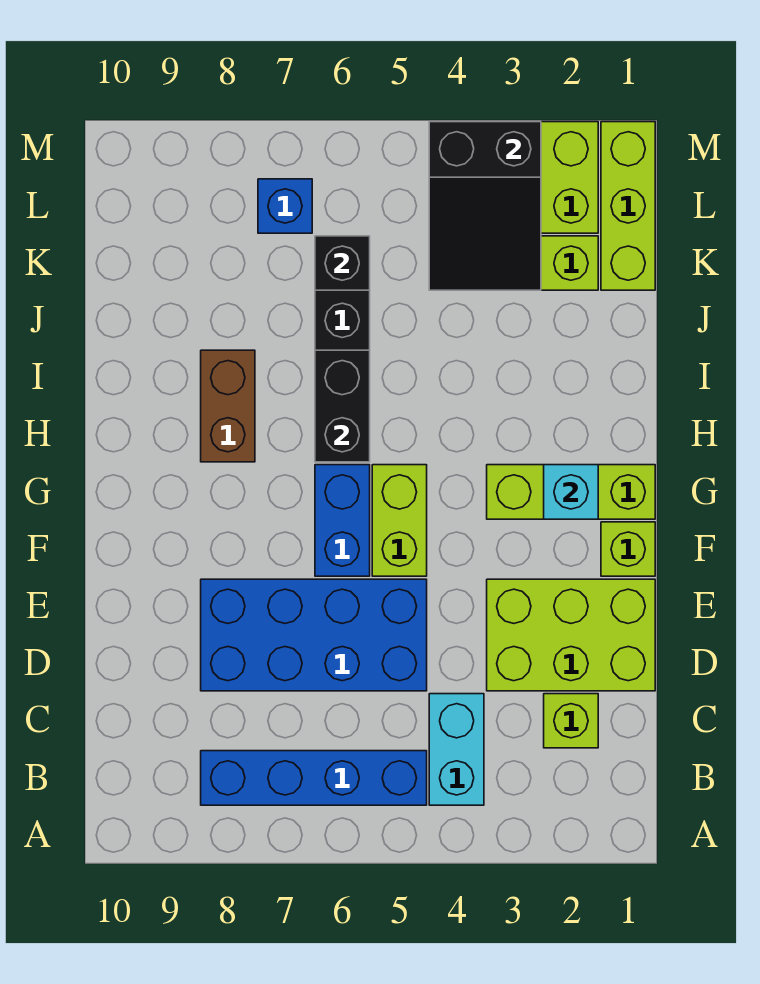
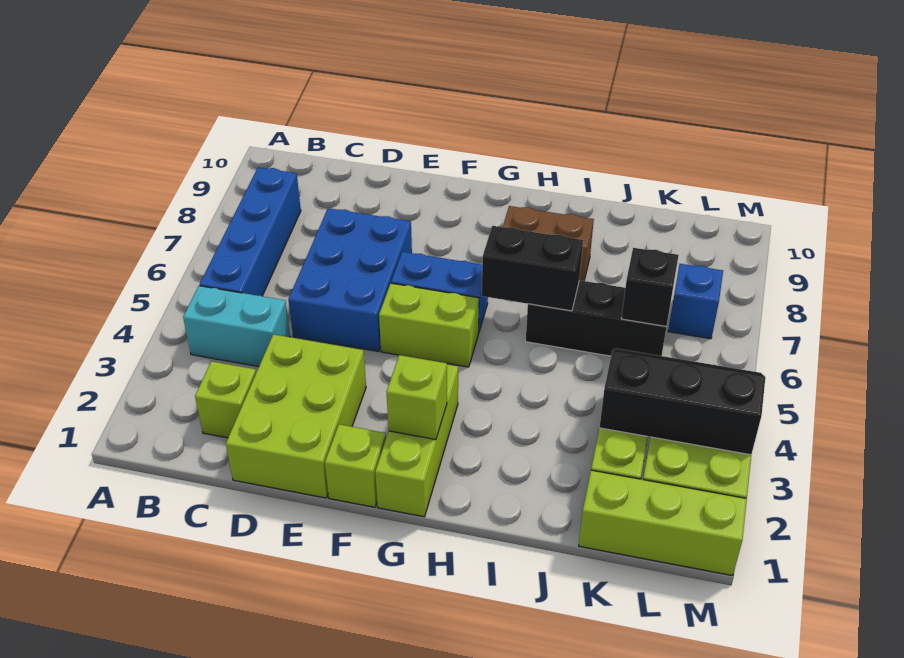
blue brick D5:E8 level 1 -> blue brick D5:E7 level 1
cyan brick G2 level 2 -> lime brick G2 level 2
black slope K3:M4 level 2 top M -> black slope K3:M4 level 2 top 3

